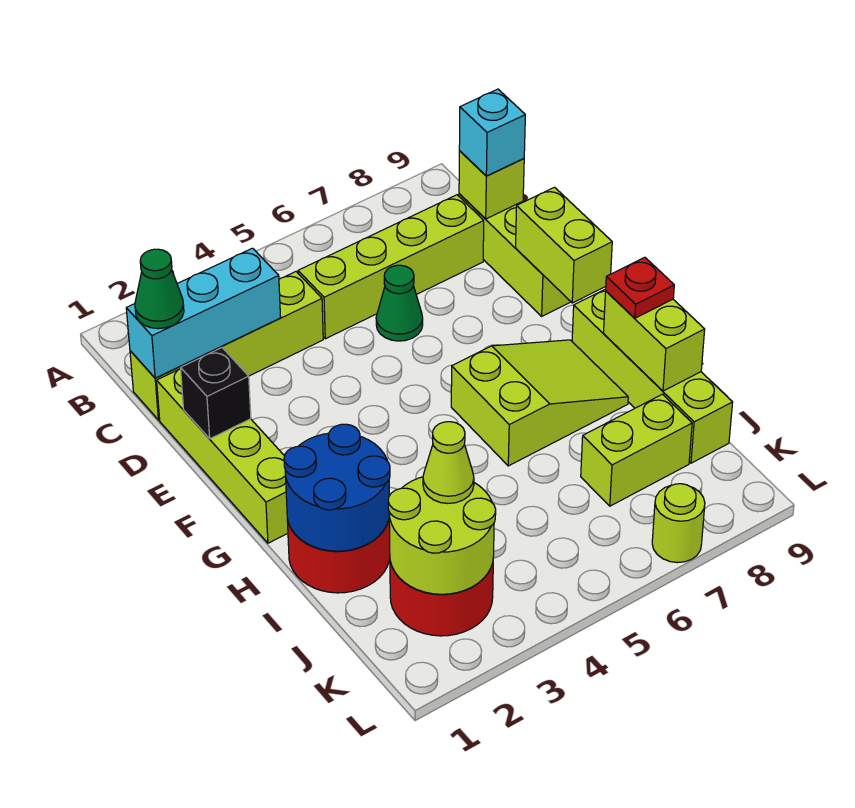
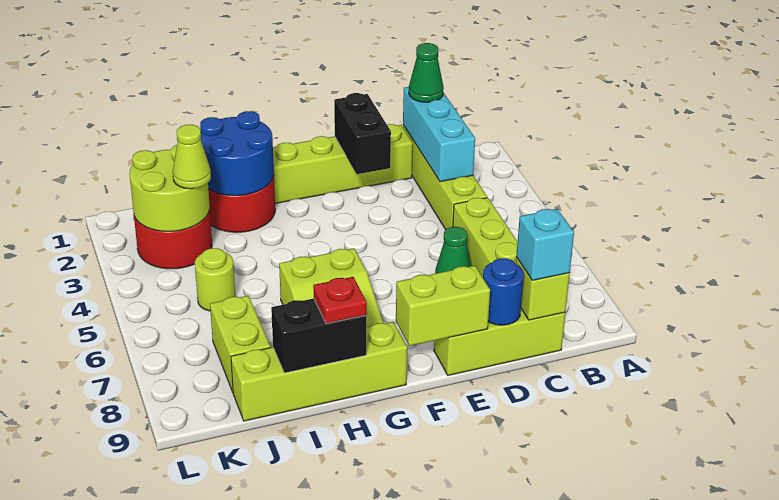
none -> blue round brick D9 level 2
black brick E1 level 2 -> black brick E1:E2 level 2
lime brick H9:I9 level 2 -> black brick H9:I9 level 2
lime round brick L7 level 1 -> lime round brick J5 level 1

